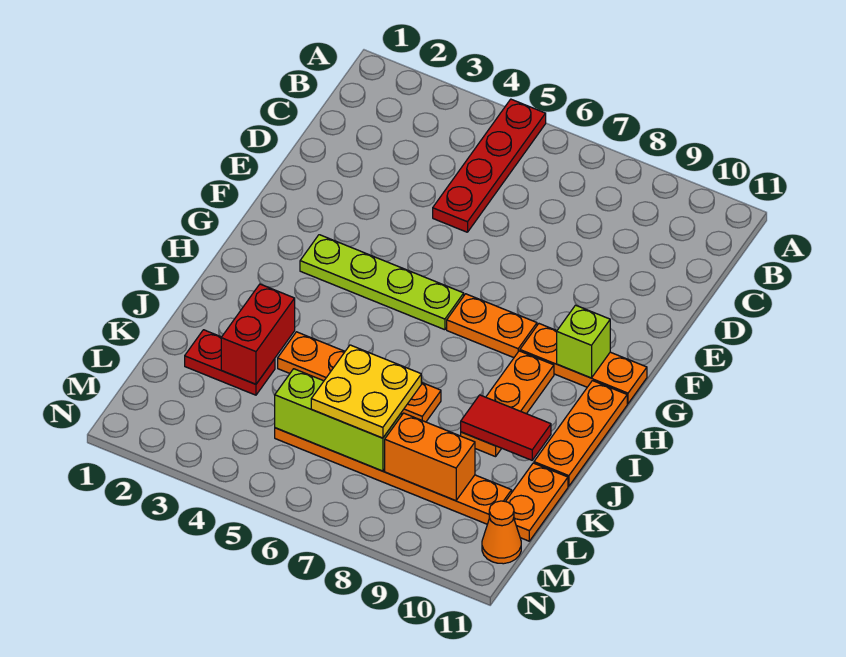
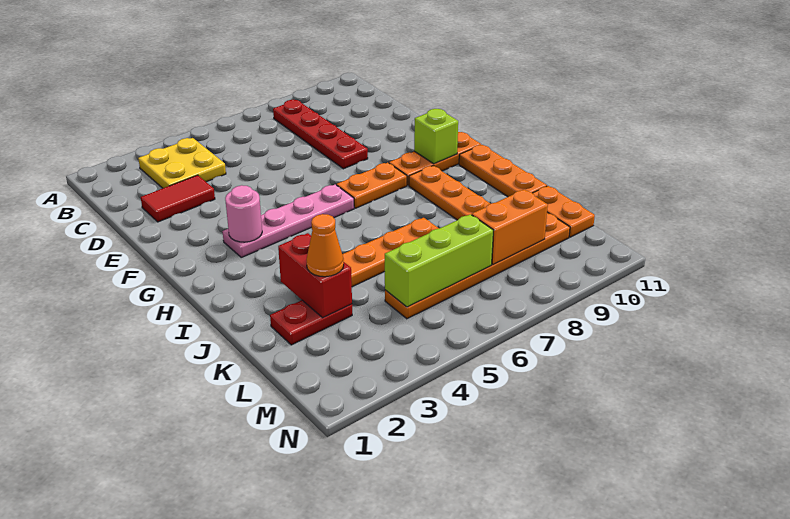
red plate A5:D5 level 1 -> red plate B8:E8 level 1
lime plate G3:G6 level 1 -> pink plate G3:G6 level 1
none -> pink round brick G3 level 2
red tile J9:J10 level 2 -> red tile D2:D3 level 1
yellow plate K6:L7 level 3 -> yellow plate B3:C4 level 1
orange cone M11 level 1 -> orange cone K3 level 3

